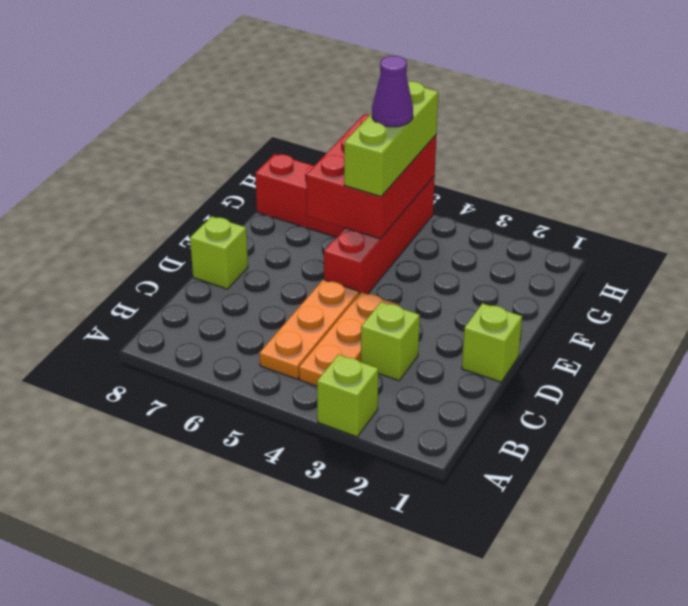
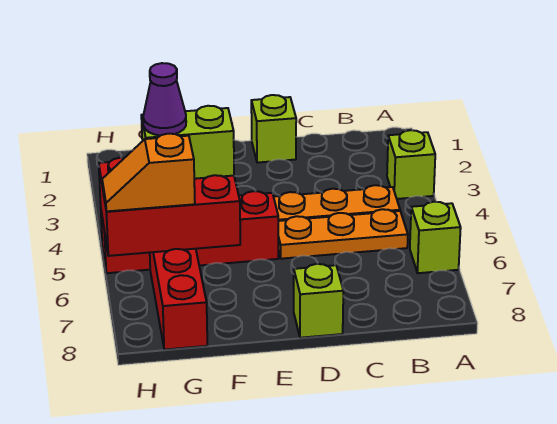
lime brick C3 level 1 -> lime brick A6 level 1
lime brick F5:H5 level 3 -> lime brick F5:G5 level 3
none -> orange slope G6:H6 level 3 top G

